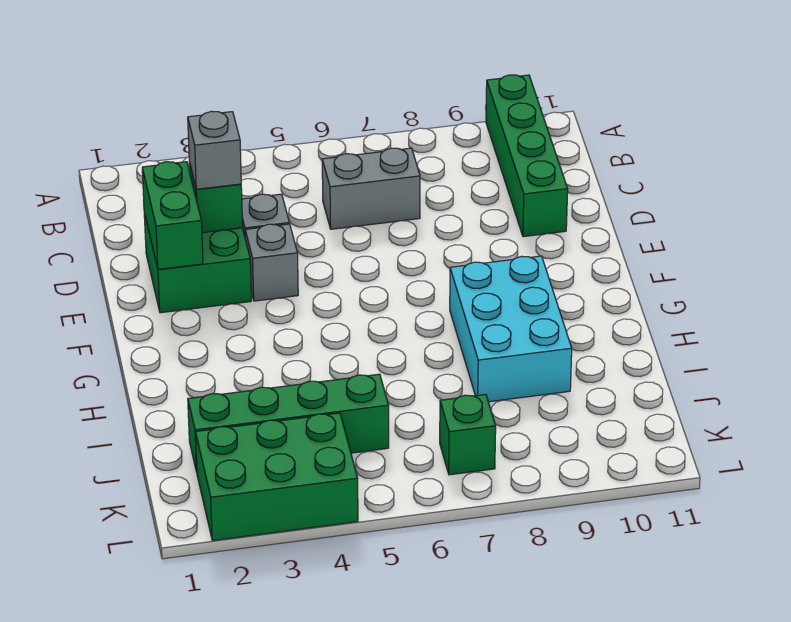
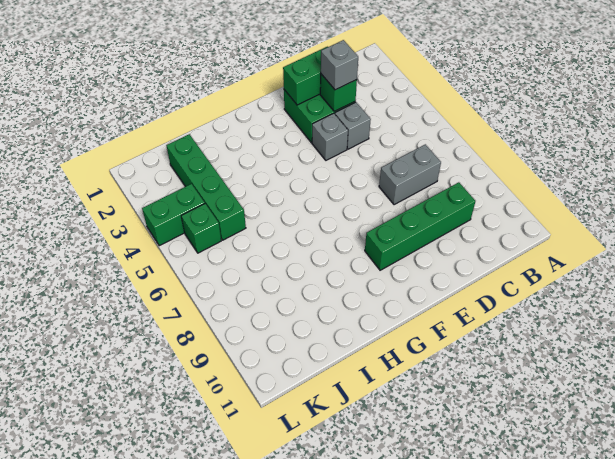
green brick A10:D10 level 1 -> green brick C9:F9 level 1
grey brick C6:C7 level 1 -> grey brick C7:D7 level 1
cyan brick G8:I9 level 1 -> none
green brick K2:L4 level 1 -> green brick K4:L4 level 1
green brick K7 level 1 -> green brick K5 level 1

